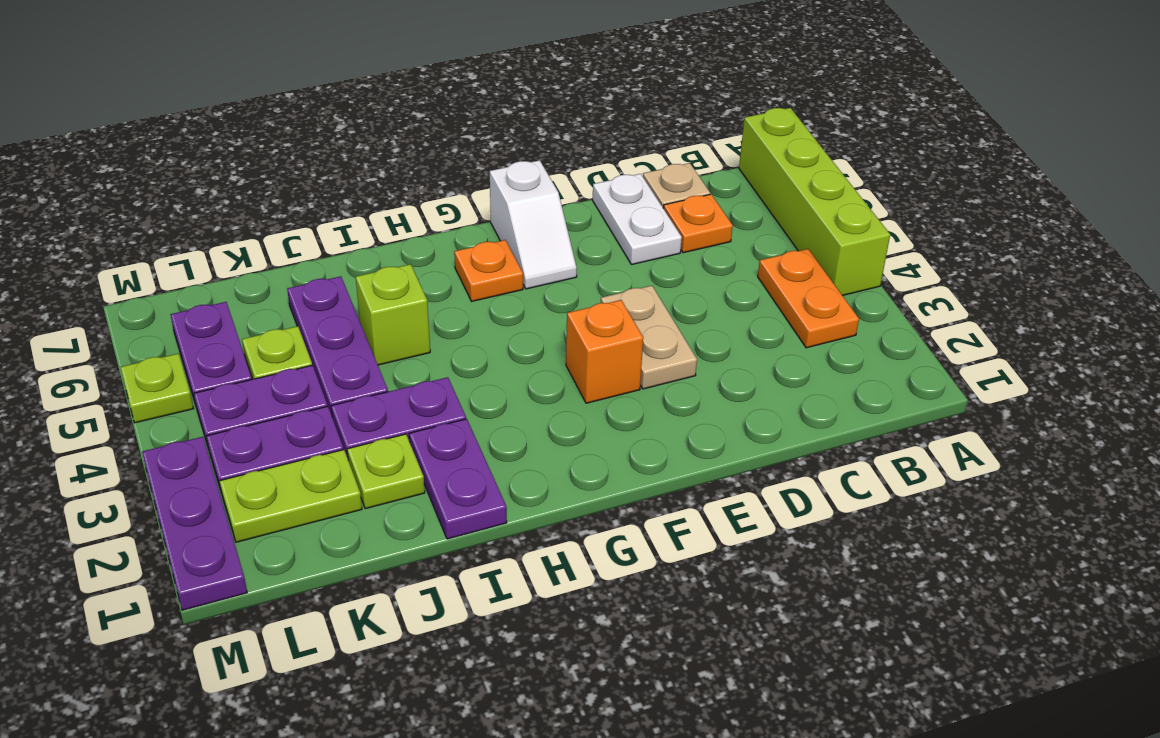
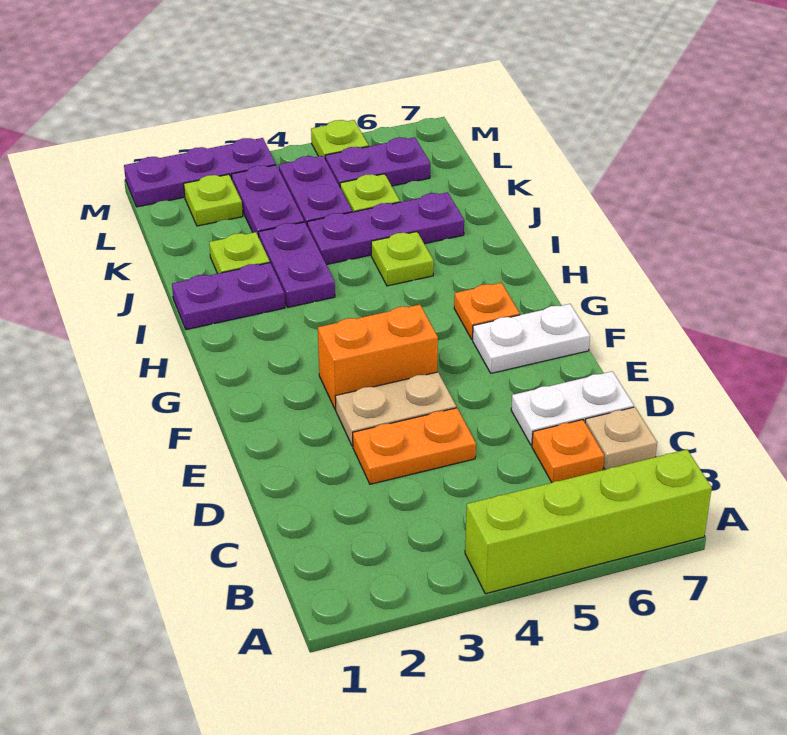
orange plate B3:B4 level 1 -> orange plate D3:D4 level 1
orange brick F3 level 1 -> orange brick F3:F4 level 1
white slope F6:F7 level 1 top 7 -> white plate F6:F7 level 1
lime brick I5 level 1 -> lime plate I5 level 1
lime plate K2:L2 level 1 -> lime plate L2 level 1

